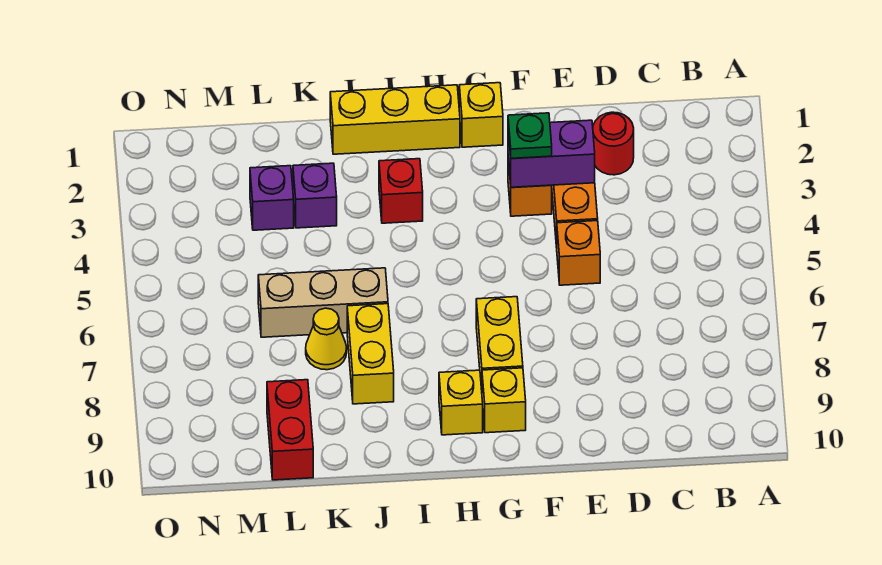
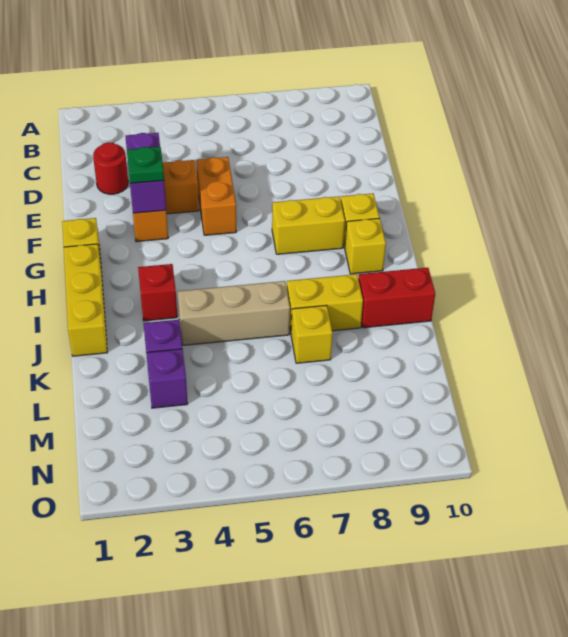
orange brick E5 level 1 -> orange brick E5:F5 level 1
tan brick J6:L6 level 1 -> tan brick J4:J6 level 1
yellow cone K7 level 1 -> yellow brick K7 level 1
red brick L9:L10 level 1 -> red brick J9:J10 level 1

